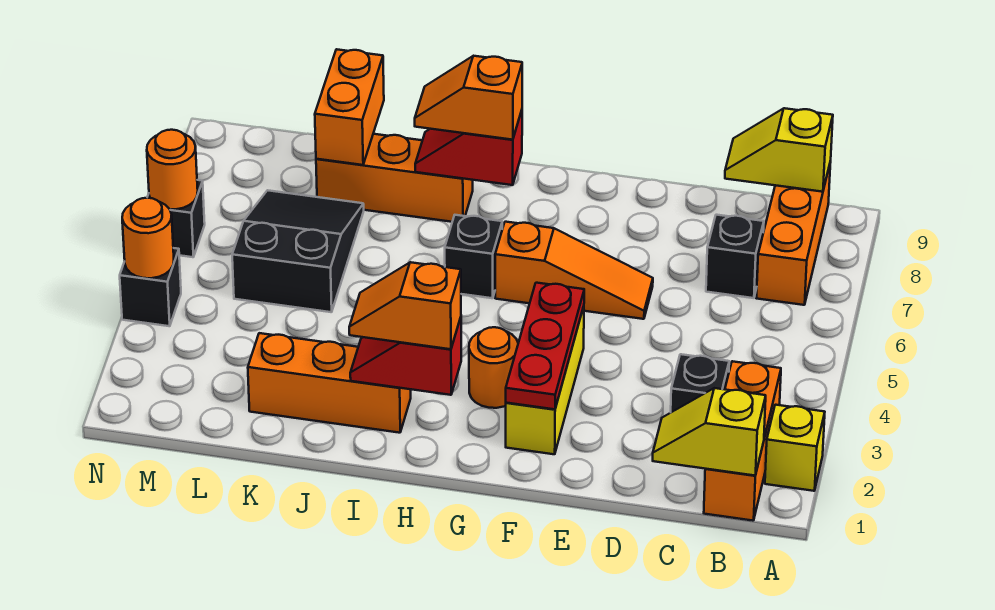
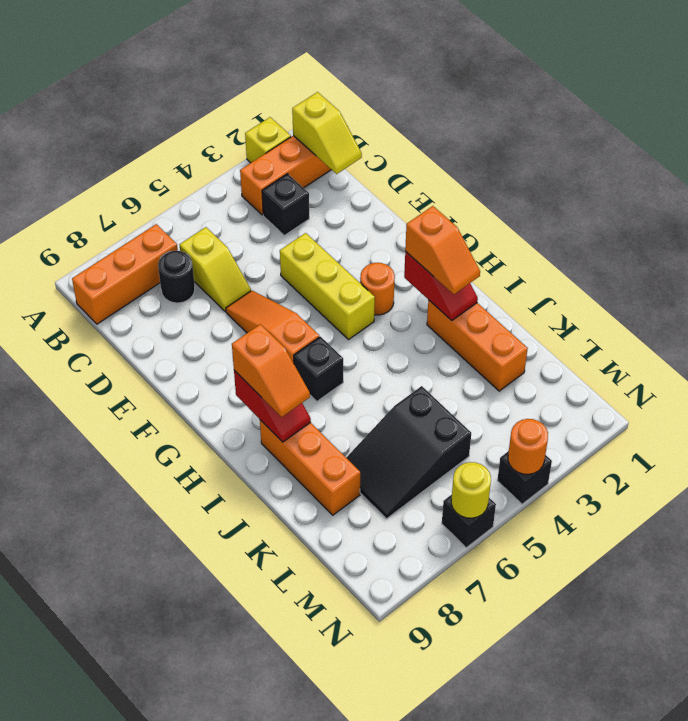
yellow slope B9:C9 level 2 top B -> yellow slope C6:D6 level 1 top C
black brick C7 level 1 -> black round brick C7 level 1
yellow brick F2:F4 level 1 -> yellow brick E4:G4 level 1
red plate F2:F4 level 2 -> none
orange brick K8:K9 level 2 -> none
orange round brick N6 level 2 -> yellow round brick N6 level 2

